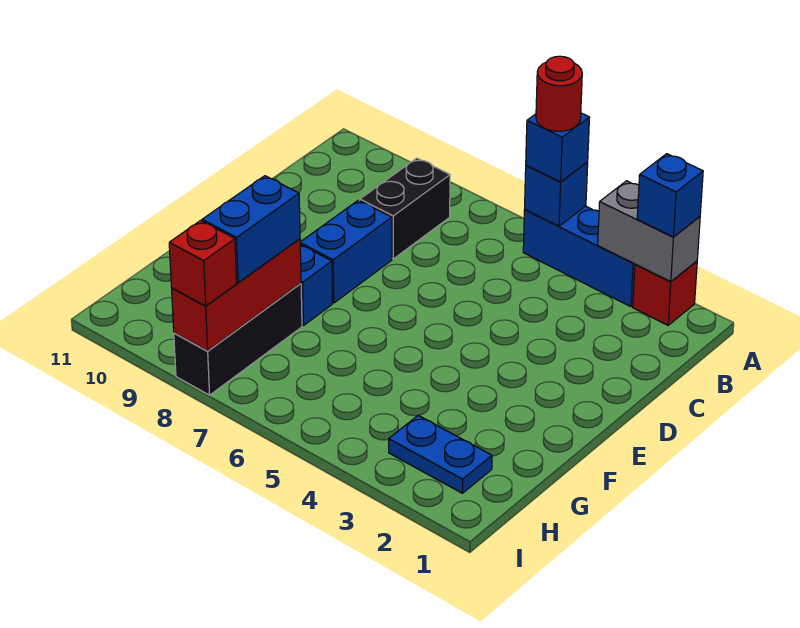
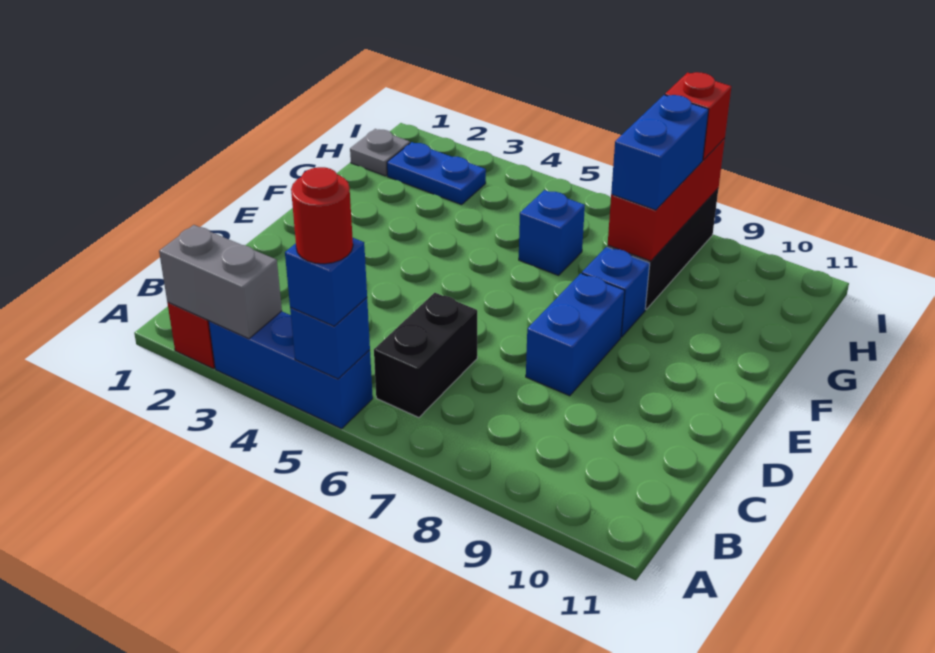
blue brick A2 level 3 -> blue brick G6 level 1
black brick B8:C8 level 1 -> black brick B6:C6 level 1
none -> grey plate H1 level 1

